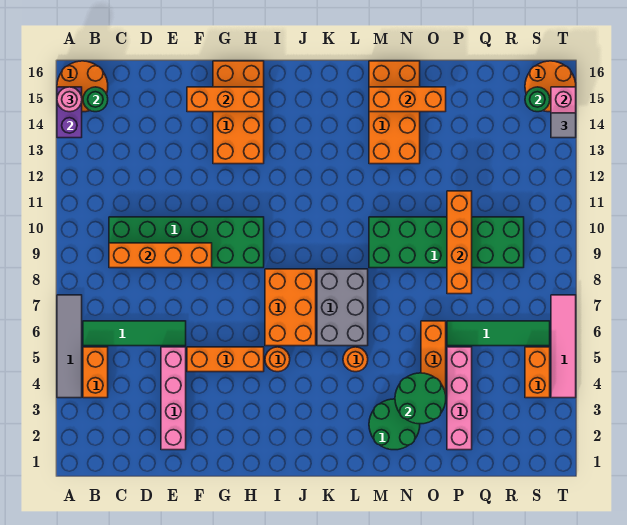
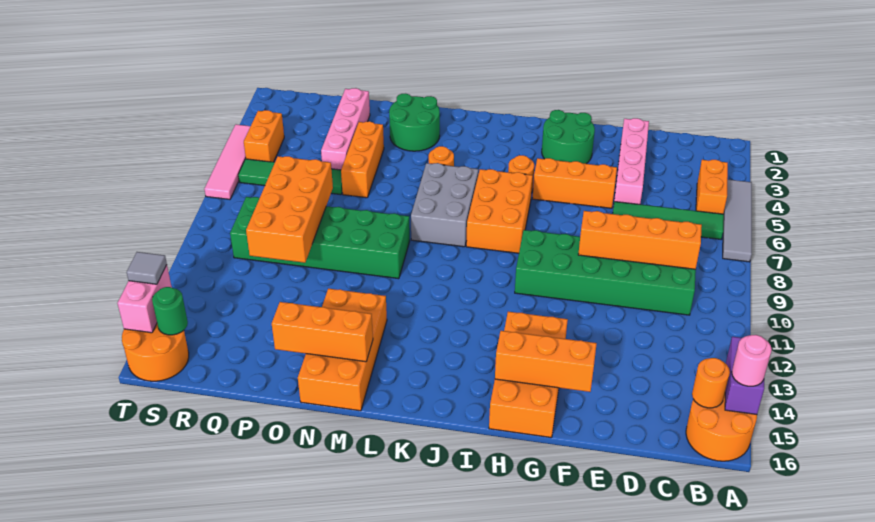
green round brick B15 level 2 -> orange round brick B15 level 2
green round brick N3:O4 level 2 -> green round brick G2:H3 level 1
orange brick P8:P11 level 2 -> orange brick P8:Q11 level 2

